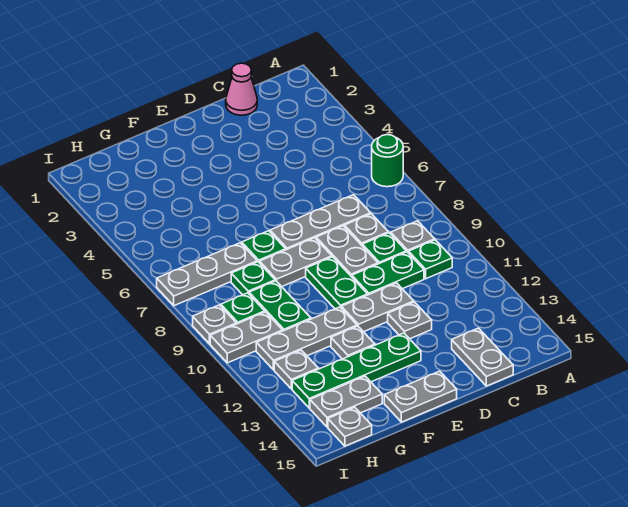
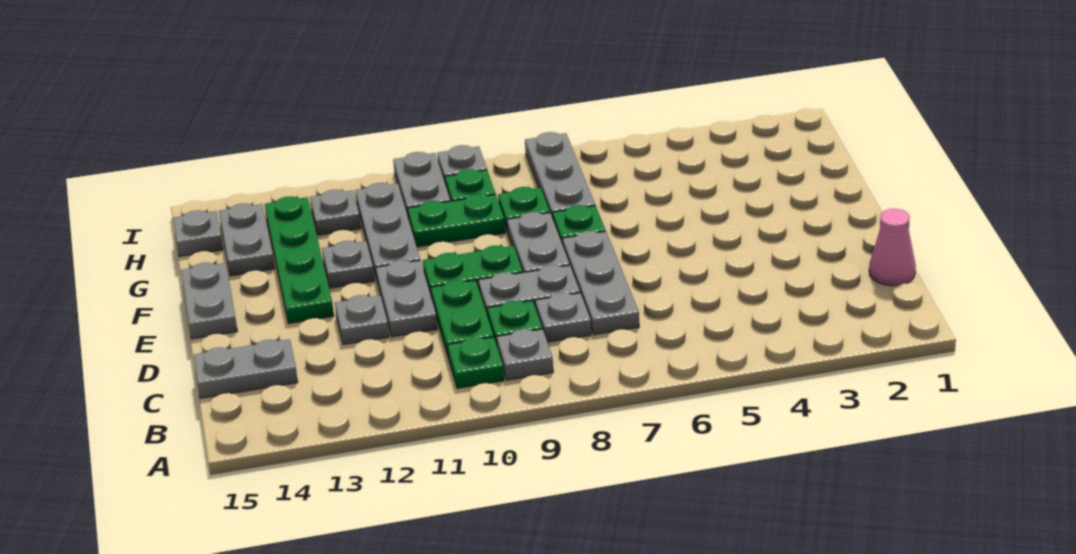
green round brick A6 level 1 -> none

